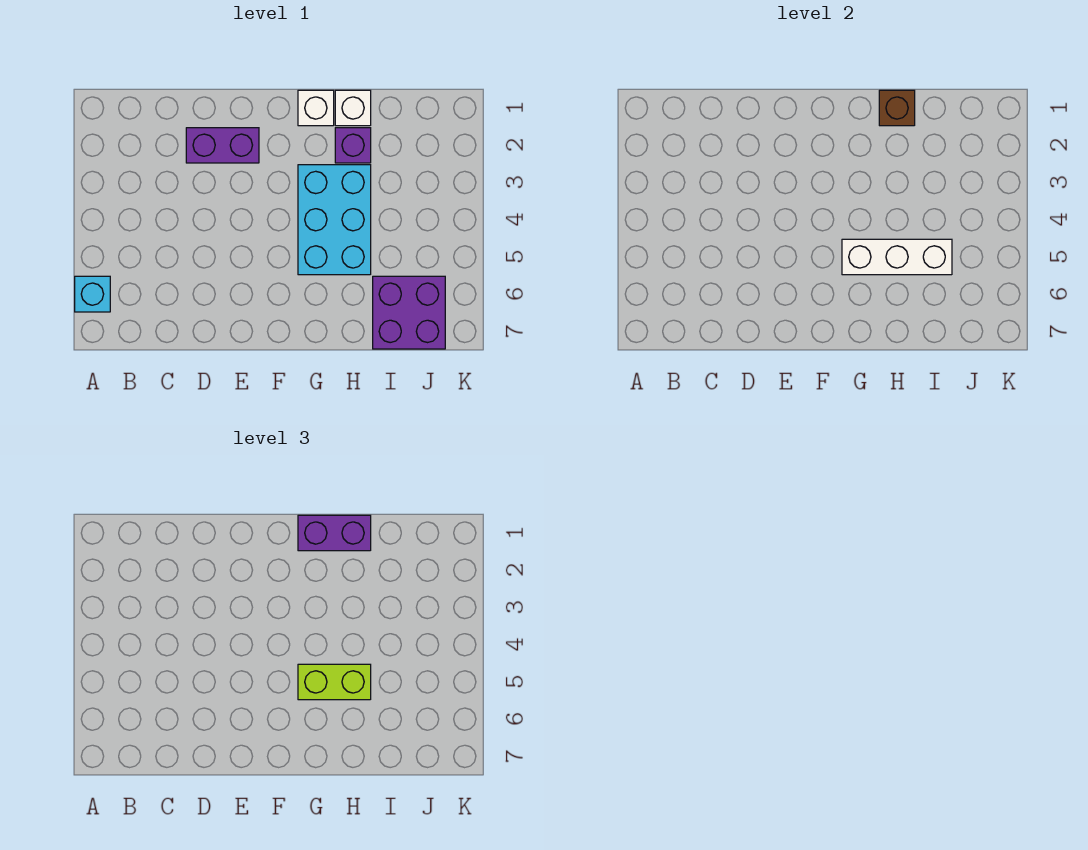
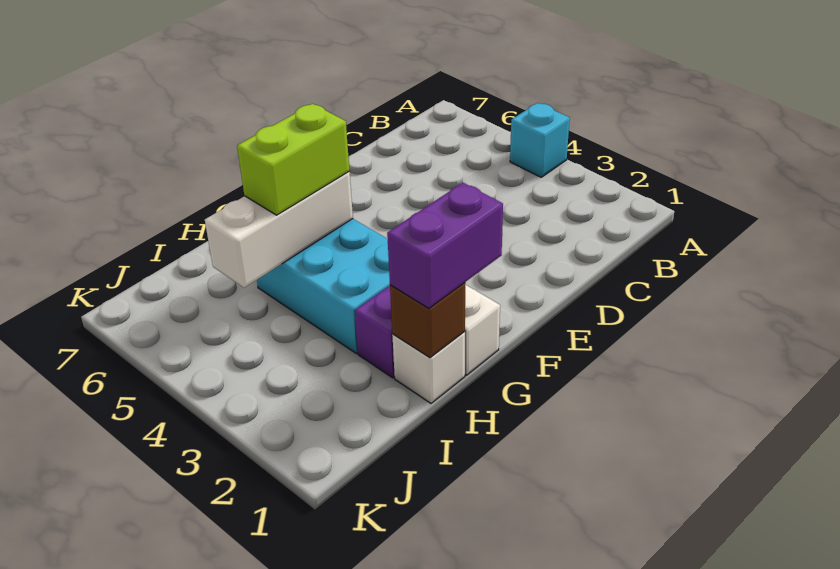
cyan brick A6 level 1 -> cyan brick A4 level 1
purple brick D2:E2 level 1 -> none
purple brick I6:J7 level 1 -> none

